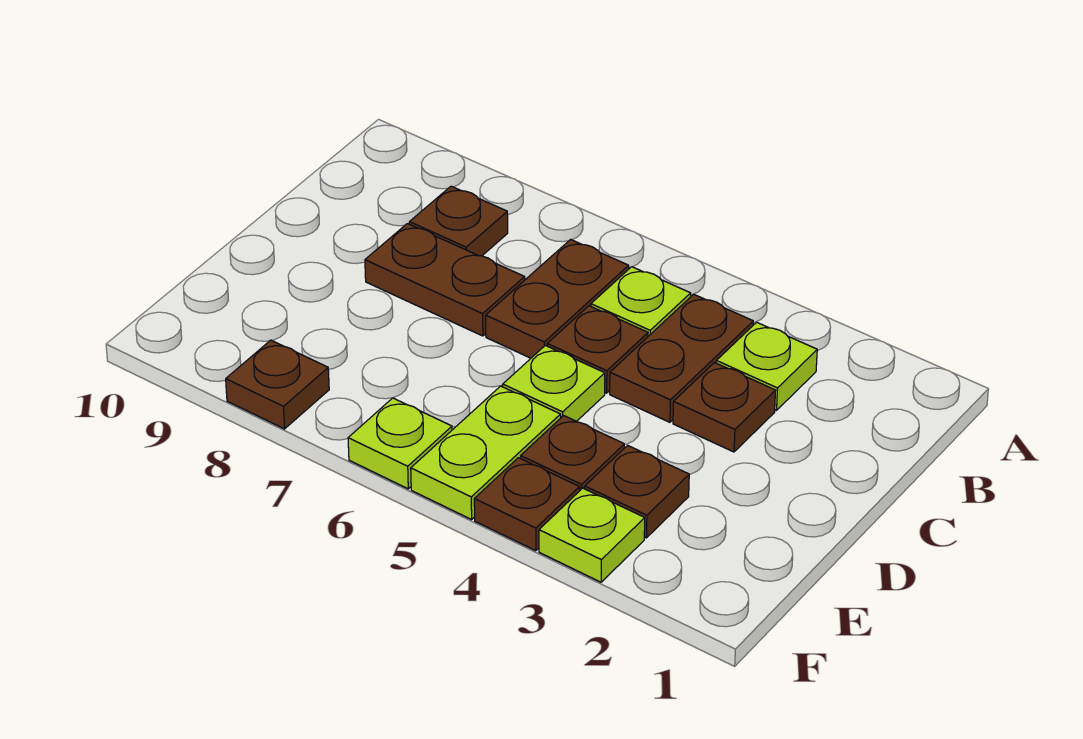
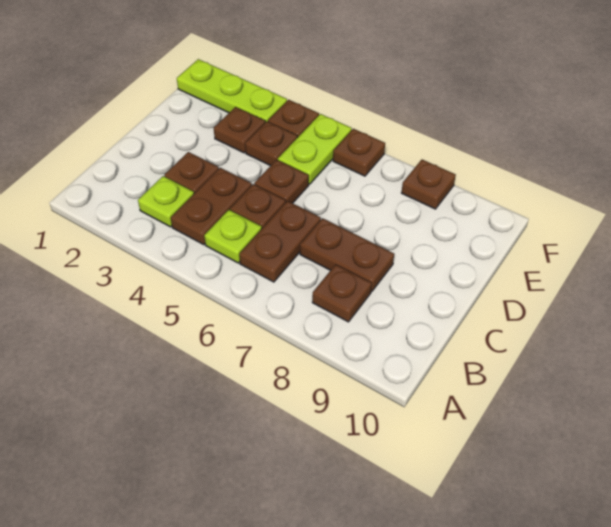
lime plate D5 level 1 -> brown plate D5 level 1
lime plate F3 level 1 -> lime plate F1:F3 level 1
lime plate F6 level 1 -> brown plate F6 level 1

